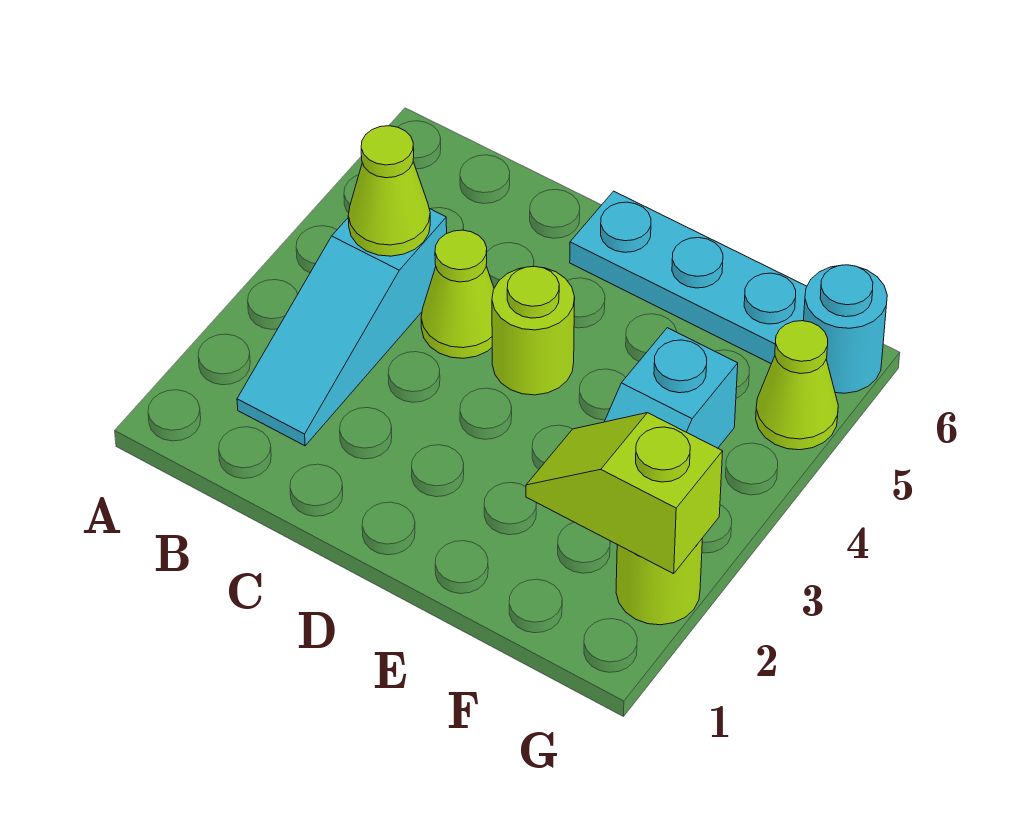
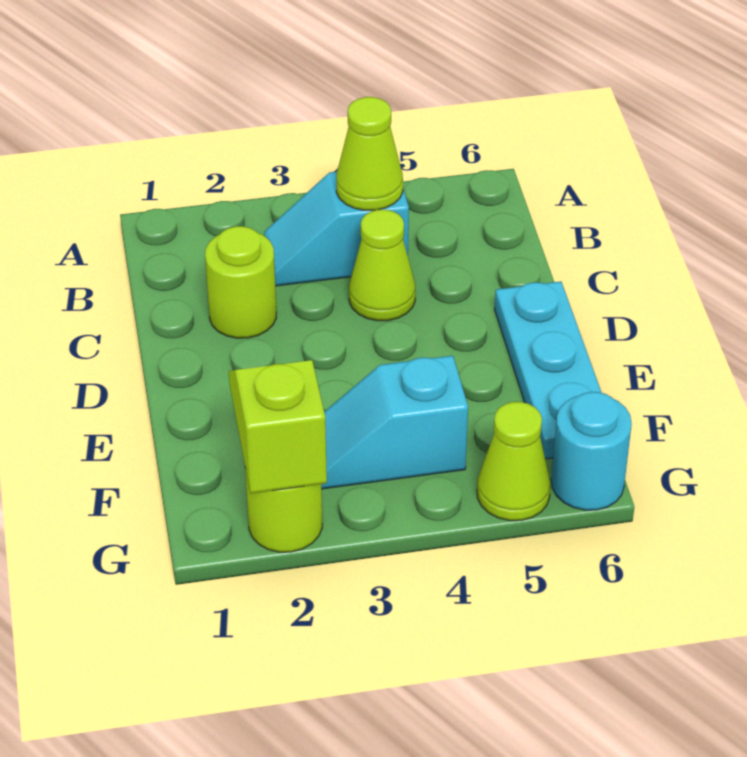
cyan slope B2:B4 level 1 top 4 -> cyan slope B3:B4 level 1 top 4
lime round brick D4 level 1 -> lime round brick C2 level 1

